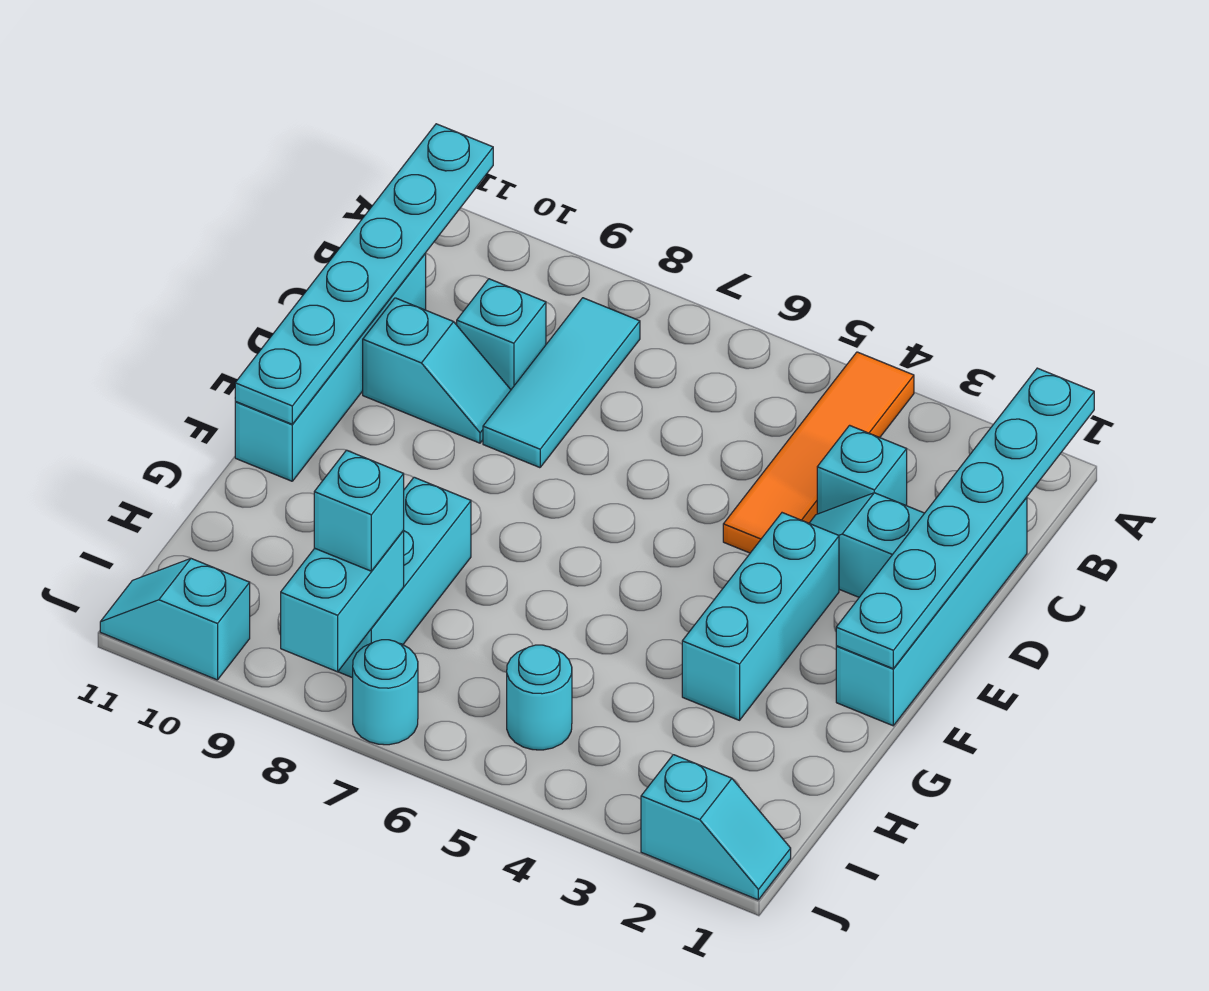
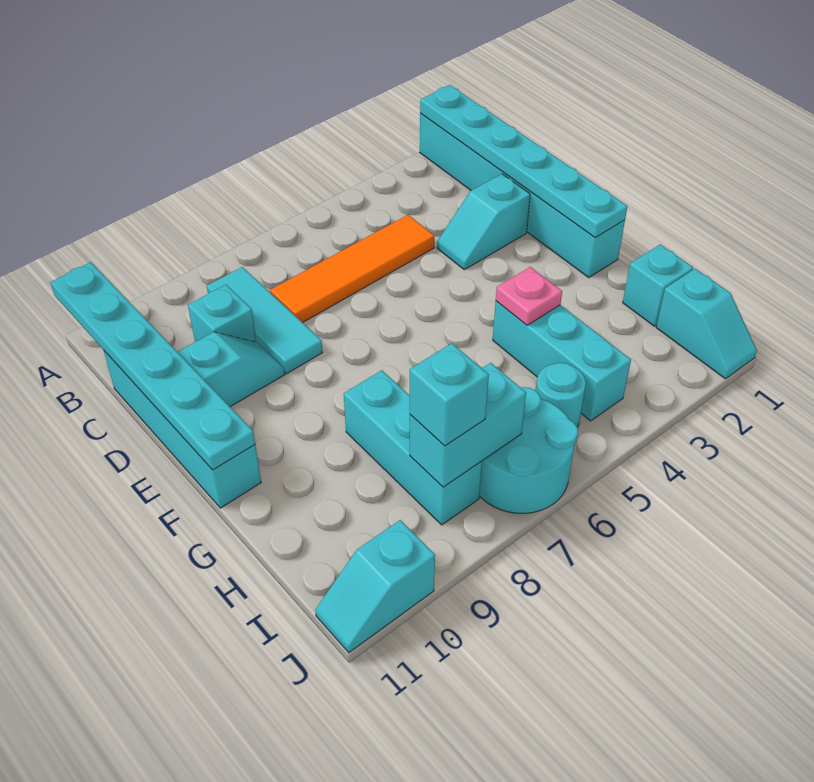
orange tile A4:D4 level 1 -> orange tile C4:C7 level 1
cyan brick C1:F1 level 1 -> cyan brick A1:F1 level 1
cyan brick C3 level 1 -> cyan brick H1 level 1
cyan brick E3:G3 level 1 -> cyan brick G4:I4 level 1
none -> pink plate G4 level 2
cyan brick I8:J8 level 2 -> cyan brick I7:I8 level 2
cyan slope J1:J2 level 1 top 2 -> cyan slope I1:J1 level 1 top I
cyan round brick J7 level 1 -> cyan round brick I6:J7 level 1

